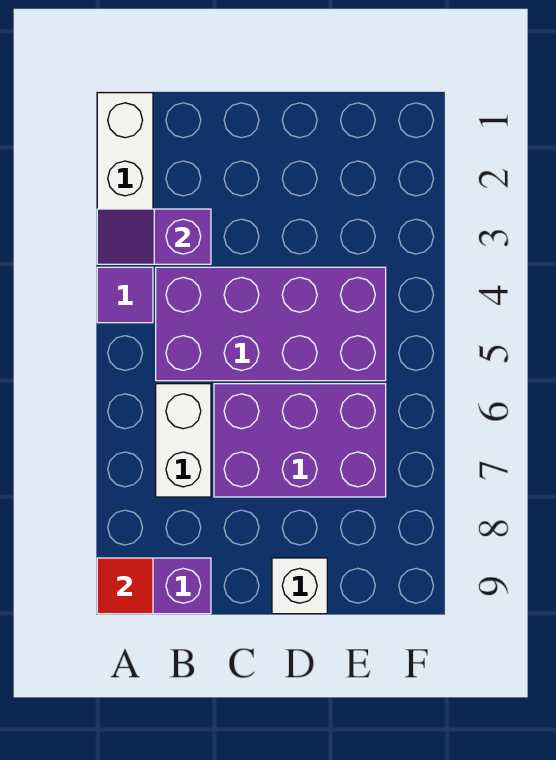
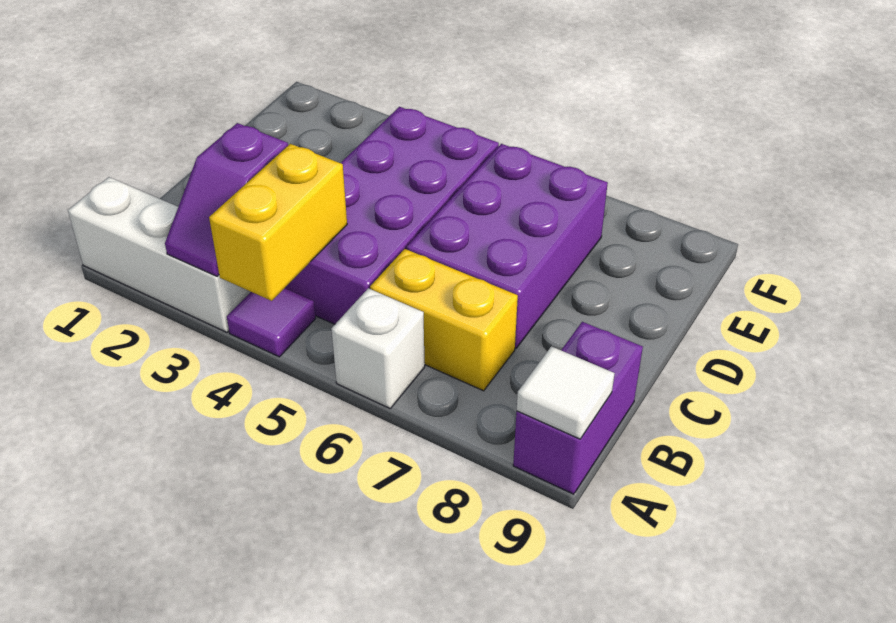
none -> yellow brick A4:B4 level 2
red tile A9 level 2 -> white tile A9 level 2
white brick B6:B7 level 1 -> yellow brick B6:B7 level 1
white brick D9 level 1 -> white brick A6 level 1

